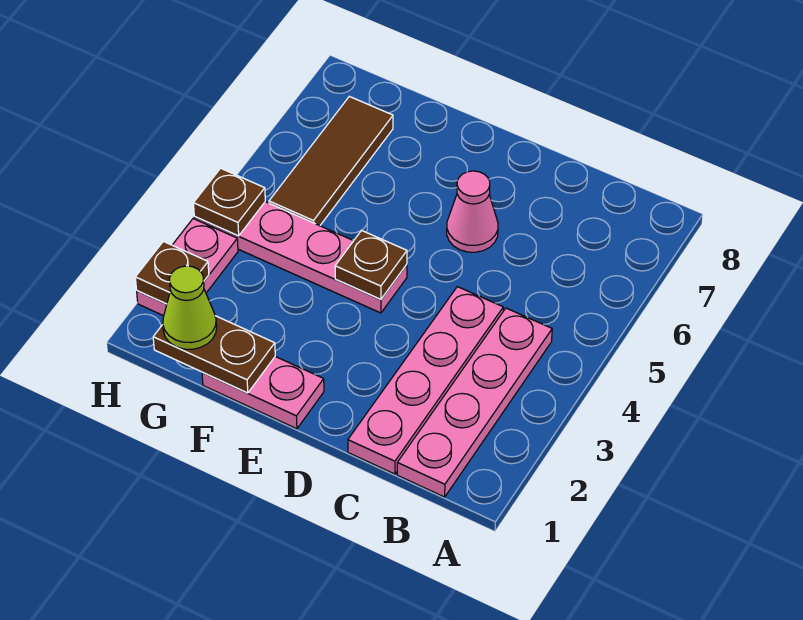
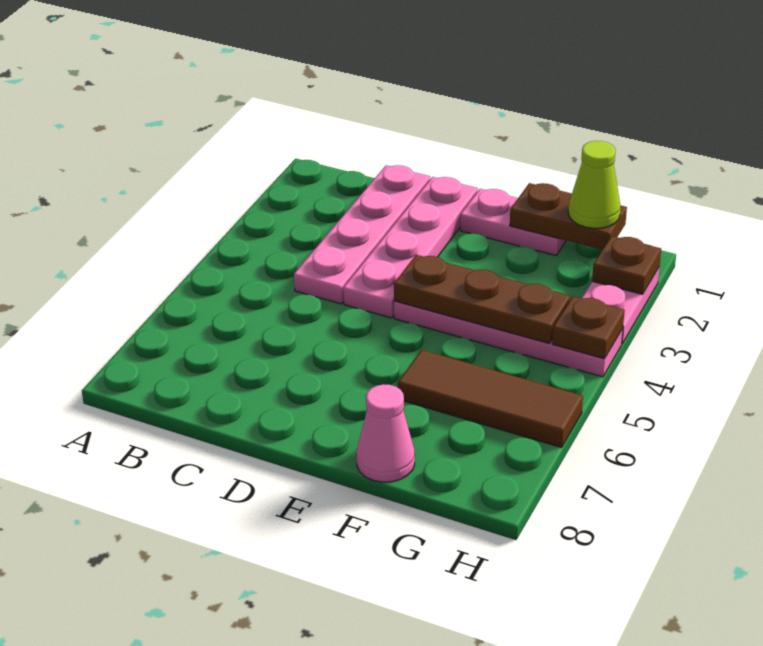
pink plate B1:B4 level 1 -> pink plate D1:D4 level 1
pink cone D6 level 1 -> pink cone F8 level 1
brown plate E4 level 2 -> brown plate E4:G4 level 2
brown tile G5:G7 level 1 -> brown tile F6:H6 level 1

